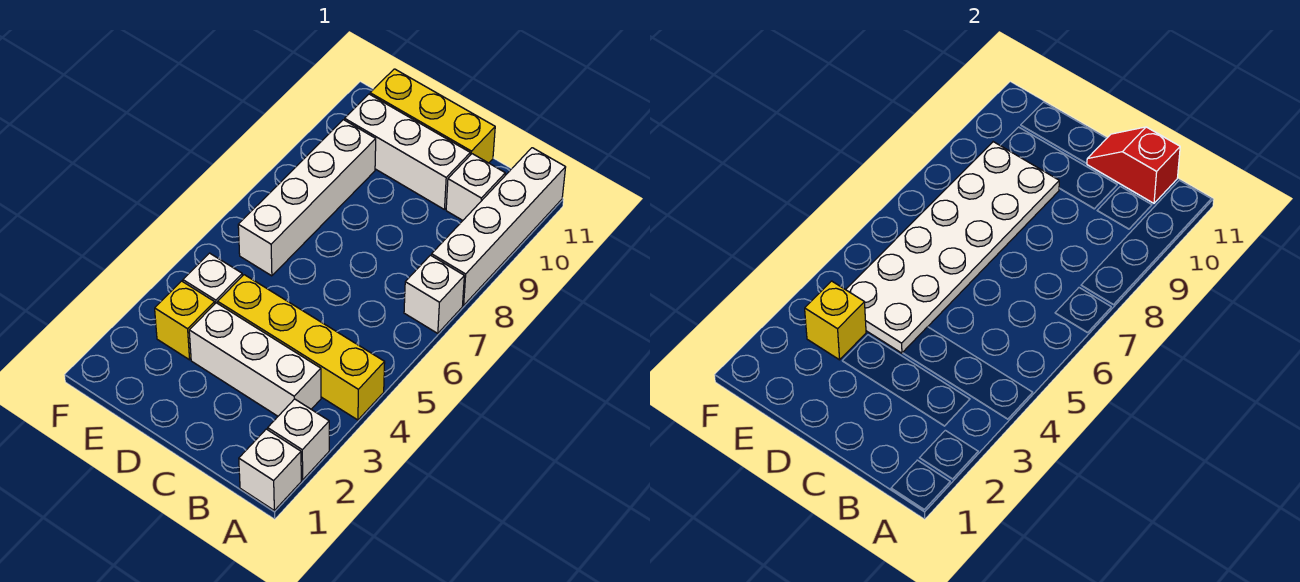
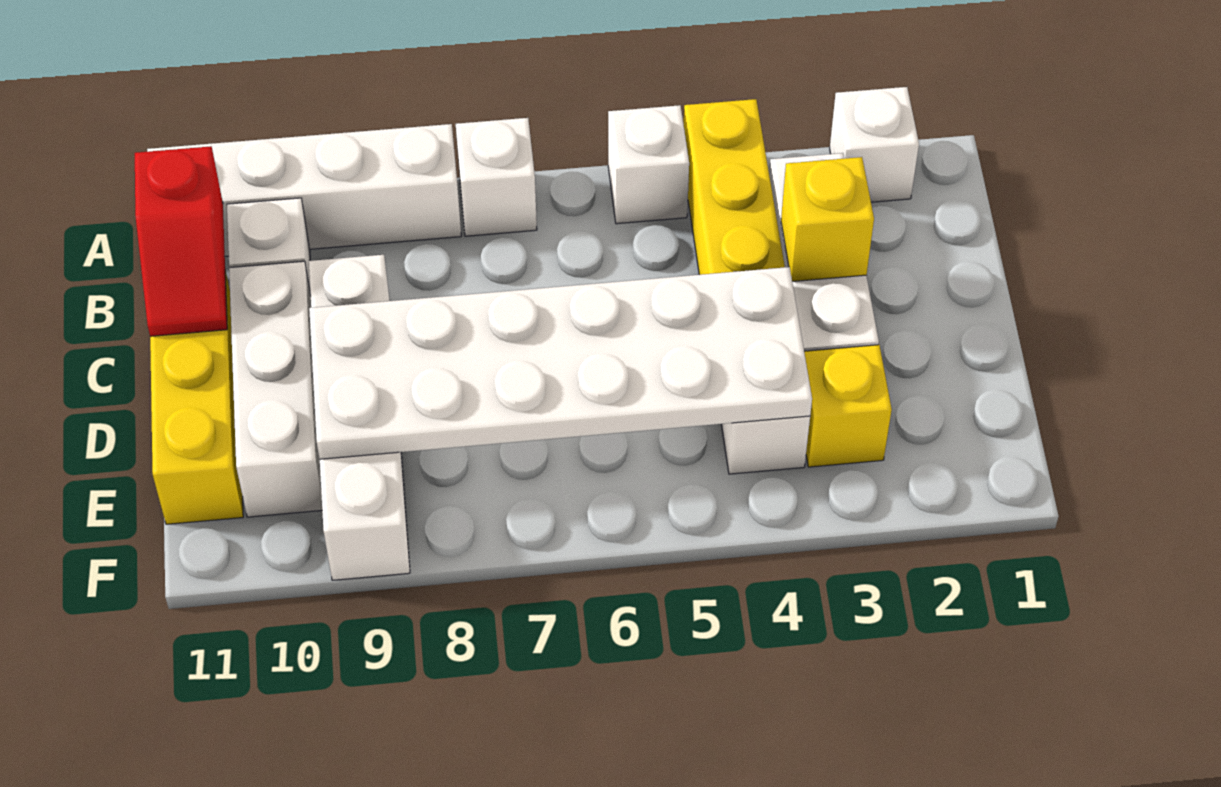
white brick A1 level 1 -> white brick A5 level 1
yellow brick E3 level 2 -> yellow brick C3 level 2
white brick E6:E9 level 1 -> white brick C9:F9 level 1

